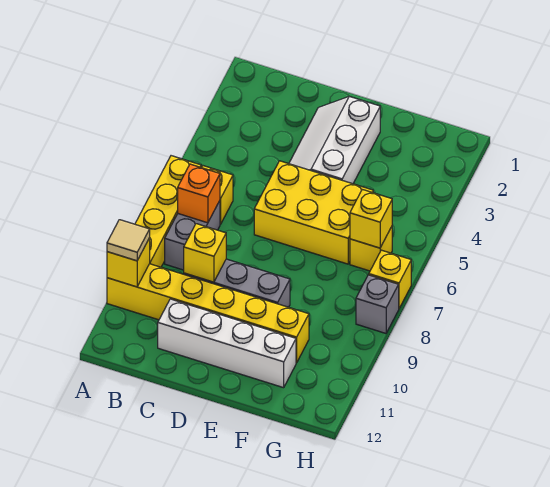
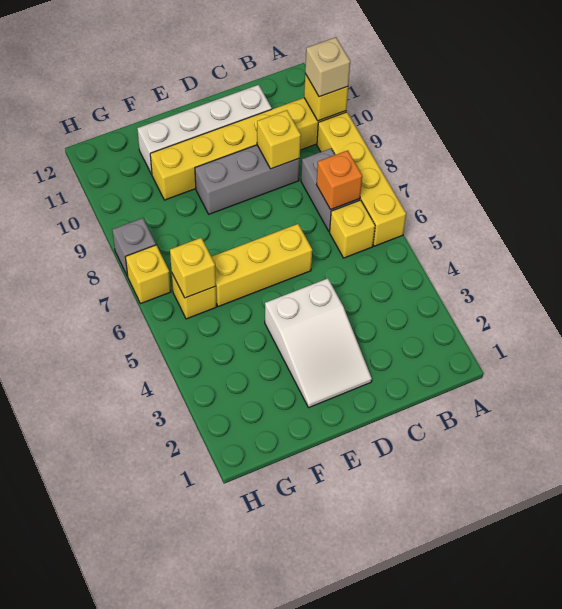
tan tile A10 level 3 -> tan brick A10 level 3
white slope D2:E4 level 1 top E -> white slope D2:E4 level 1 top 4
yellow brick D5:F6 level 1 -> yellow brick D6:F6 level 1

